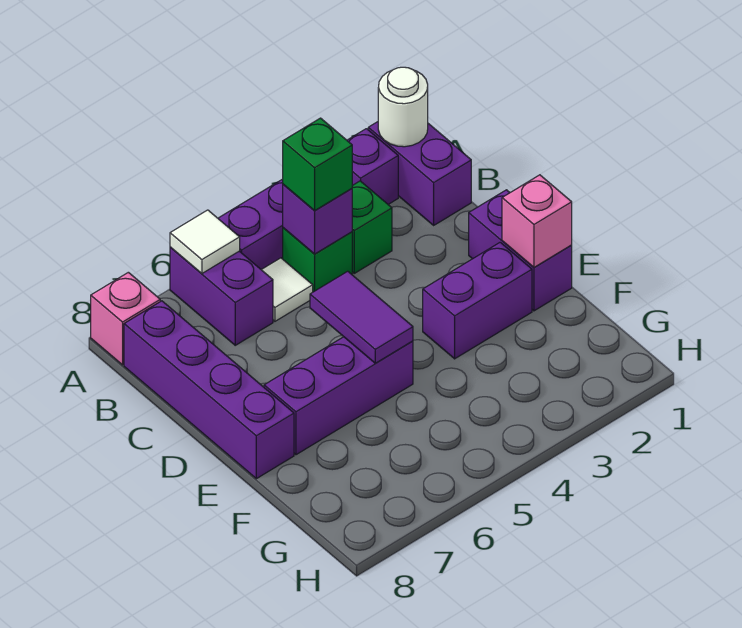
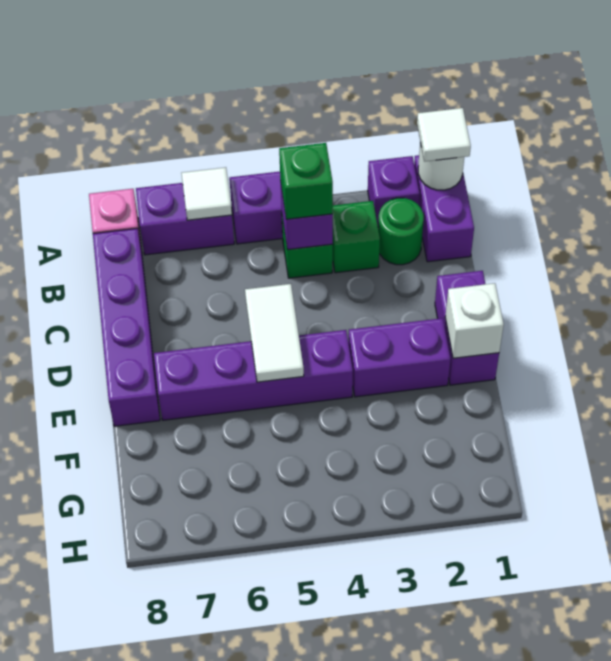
purple brick A6:B6 level 1 -> purple brick A6:A7 level 1
none -> green round brick B2 level 1
white tile B5 level 1 -> white tile A1 level 3
purple tile D5:E5 level 2 -> white tile D5:E5 level 2
pink brick E1 level 2 -> white brick E1 level 2
purple brick E5:E7 level 1 -> purple brick E4:E7 level 1

